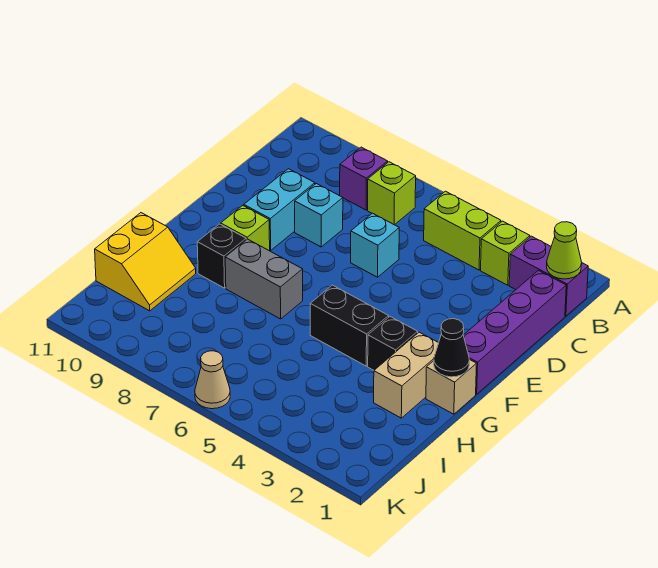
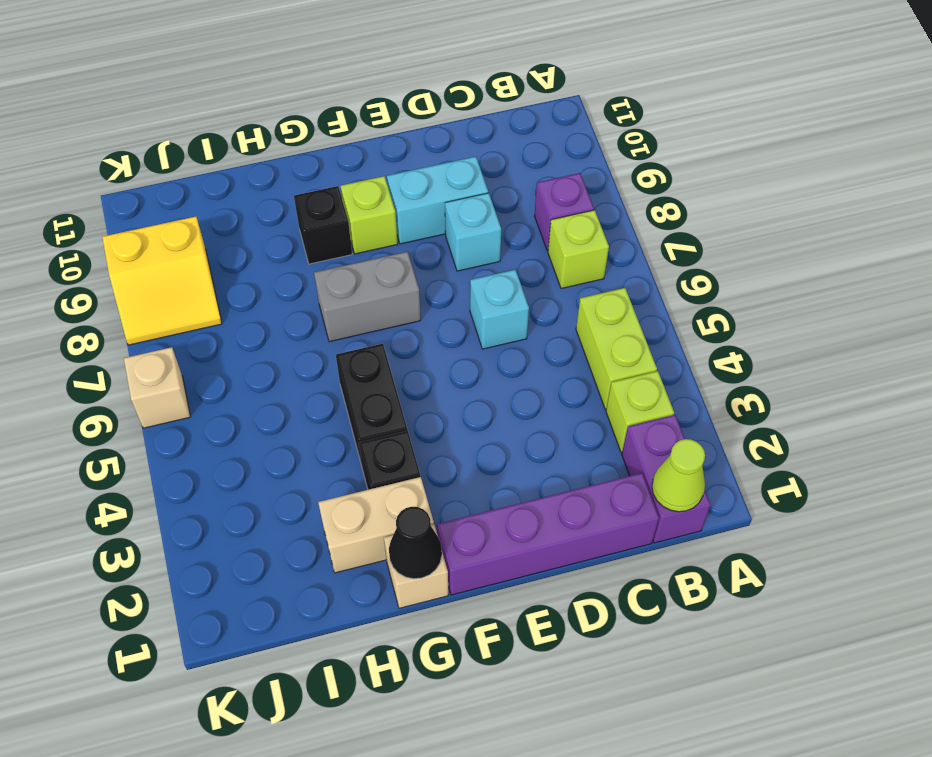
grey brick G7:G8 level 1 -> grey brick F7:G7 level 1
yellow slope H10:I11 level 1 top 11 -> yellow slope J8:K9 level 1 top 9
tan cone K6 level 1 -> tan brick K6 level 1

